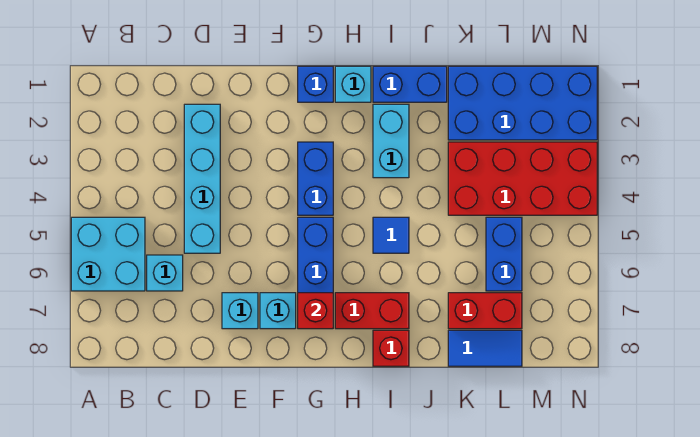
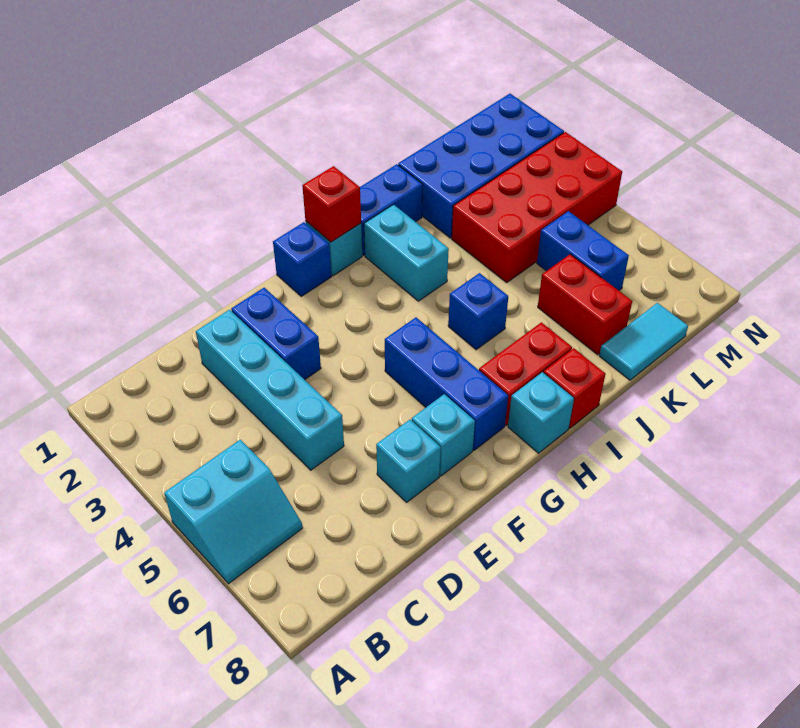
cyan brick A5:B6 level 1 -> cyan slope A5:B6 level 1 top 5
cyan brick C6 level 1 -> cyan brick H8 level 1
blue brick G3:G4 level 1 -> blue brick E2:E3 level 1
red brick G7 level 2 -> red brick H1 level 2
blue tile I5 level 1 -> blue brick I5 level 1
red brick K7:L7 level 1 -> red brick K6:K7 level 1
blue tile K8:L8 level 1 -> cyan tile K8:L8 level 1

